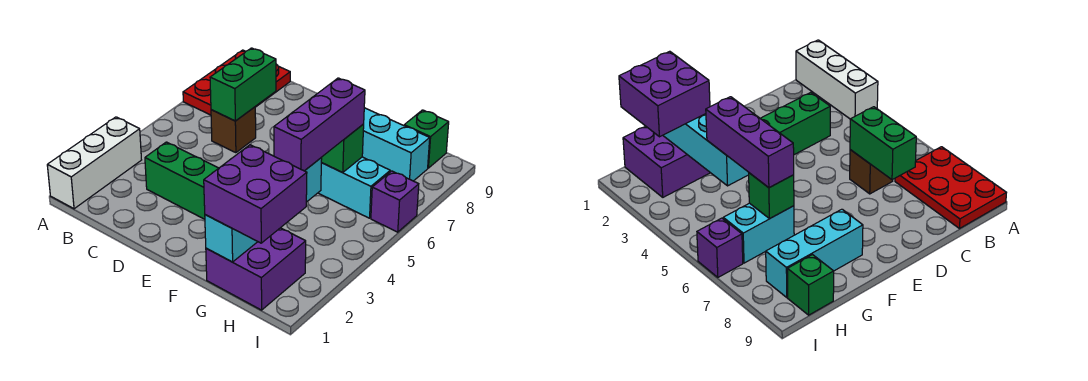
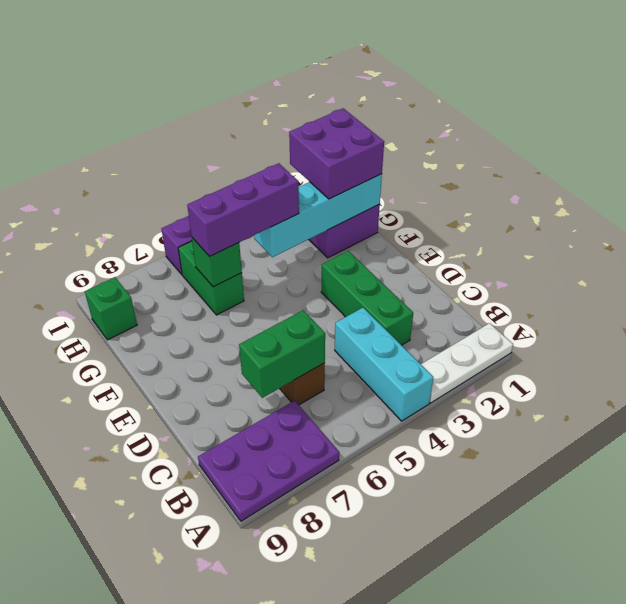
white brick A1:A3 level 1 -> white plate A1:A3 level 1
red plate A7:B9 level 1 -> purple plate A7:B9 level 1
cyan brick F8:H8 level 1 -> cyan brick A4:C4 level 1
cyan brick G6:H6 level 1 -> green brick G6:H6 level 1

